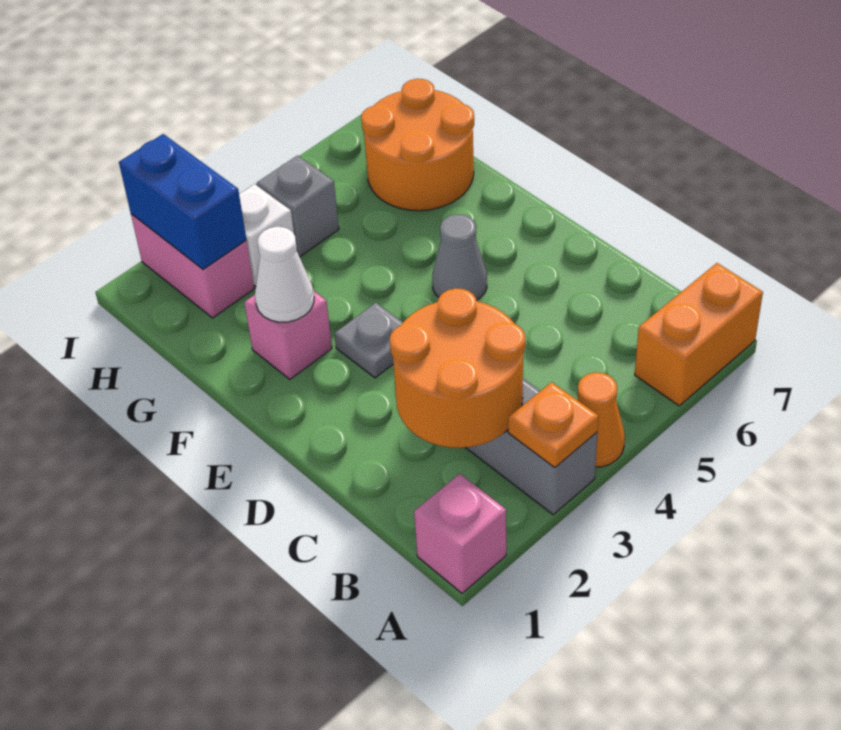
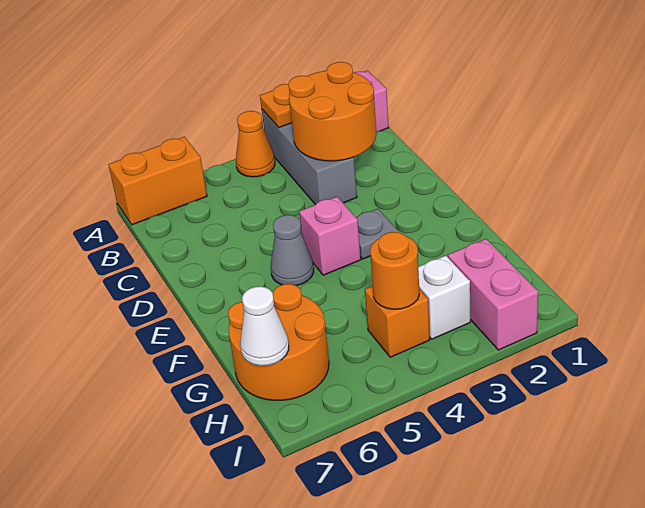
pink brick F2 level 1 -> pink brick E4 level 1
white cone F2 level 2 -> white cone H7 level 2
blue brick H2:I2 level 2 -> none
grey brick H4 level 1 -> orange brick H4 level 1
none -> orange round brick H4 level 2

